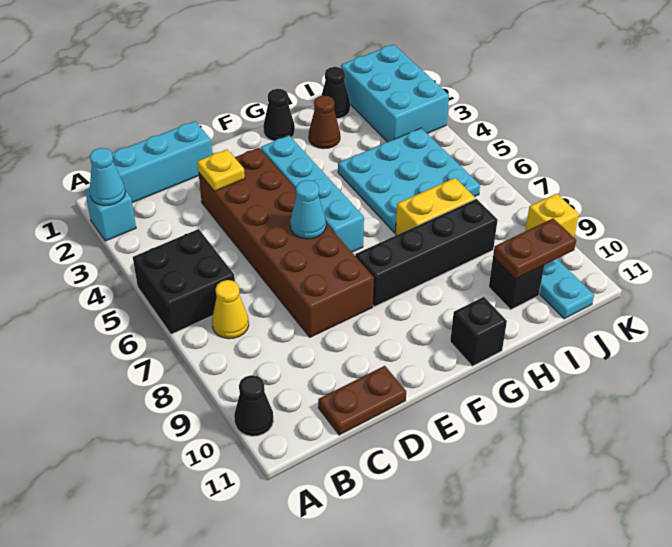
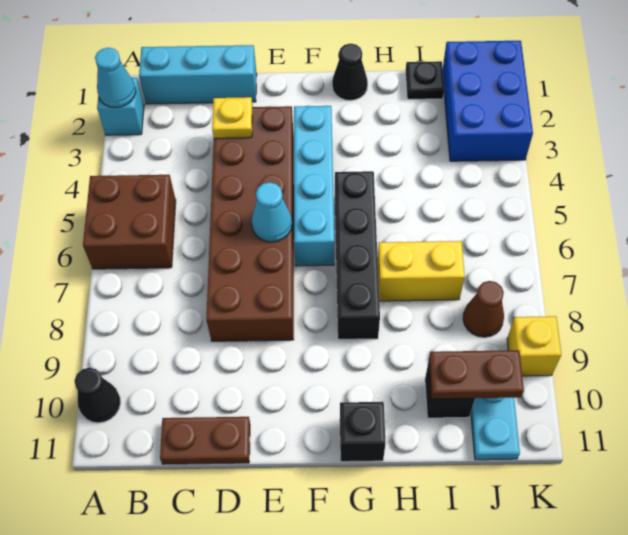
black brick A5:B6 level 1 -> brown brick A5:B6 level 1
yellow cone B7 level 1 -> none
black brick F8:I8 level 1 -> black brick G5:G8 level 1
brown cone H2 level 1 -> brown cone J8 level 1
cyan plate H4:J6 level 1 -> none
black cone I1 level 1 -> black plate I1 level 1
cyan brick J1:K3 level 1 -> blue brick J1:K3 level 1

